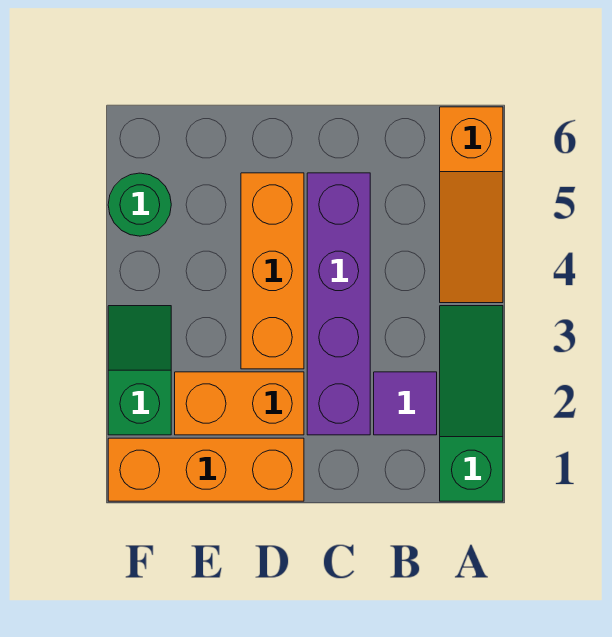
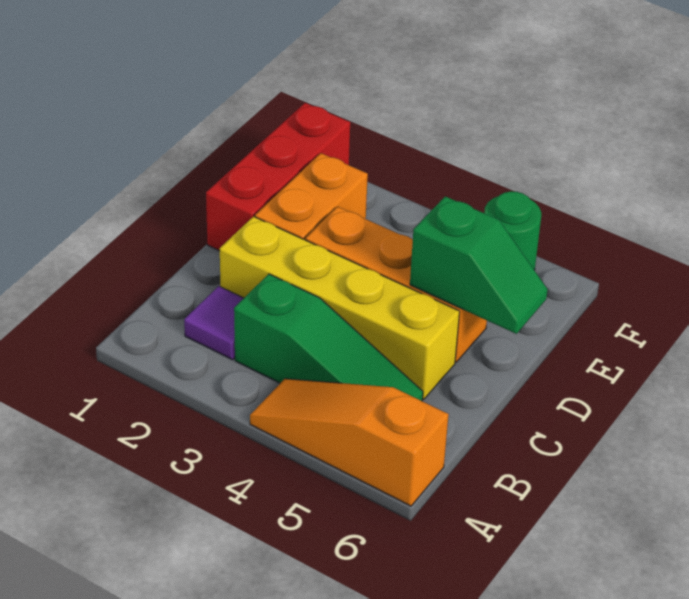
green slope A1:A3 level 1 top 1 -> green slope B3:B5 level 1 top 3
purple brick C2:C5 level 1 -> yellow brick C2:C5 level 1
orange brick D1:F1 level 1 -> red brick D1:F1 level 1
green slope F2:F3 level 1 top 2 -> green slope D5:D6 level 2 top 5

